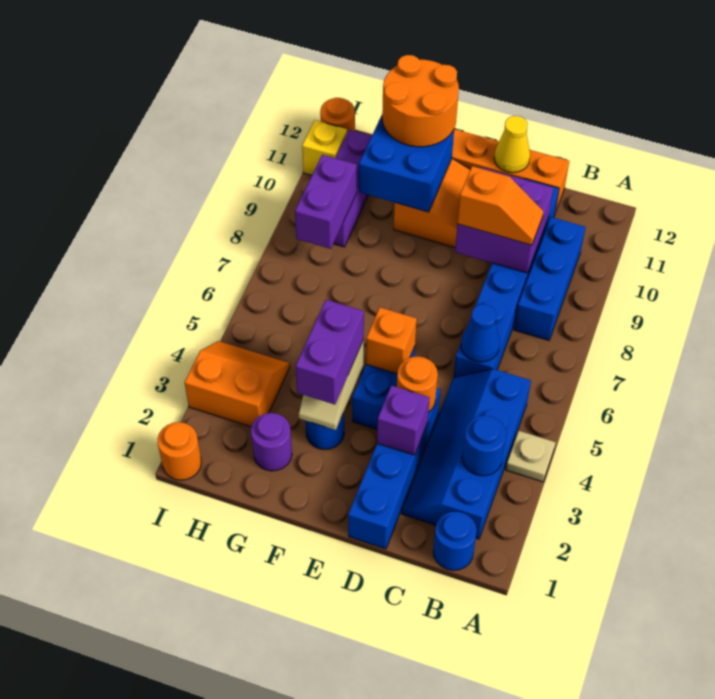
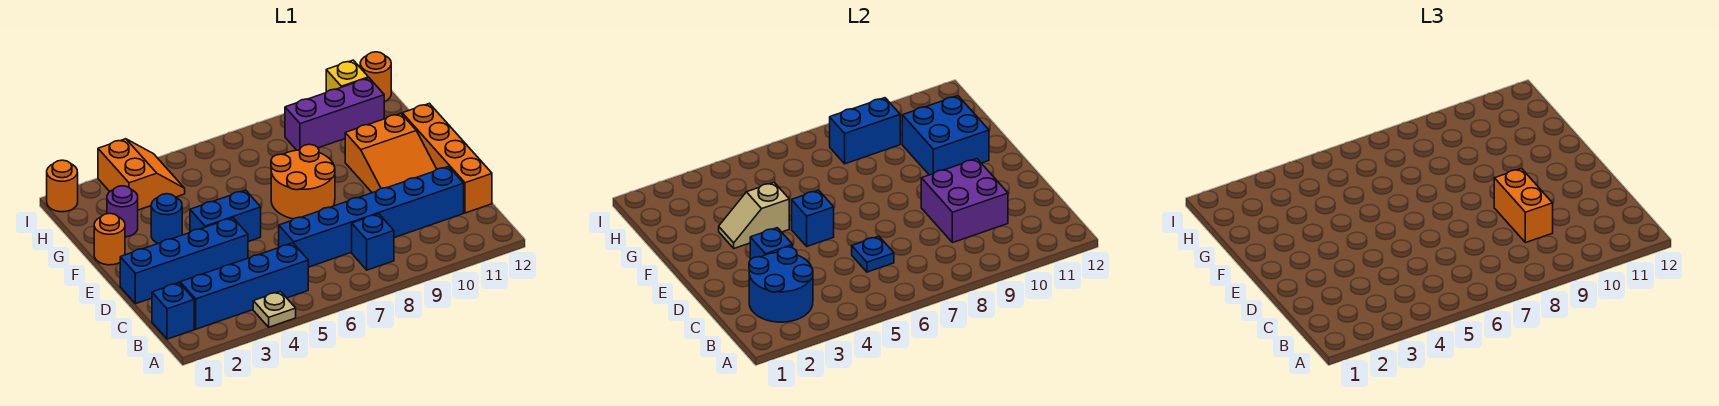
blue round brick B1 level 1 -> blue brick B1 level 1
blue round brick B3 level 2 -> blue round brick B2:C3 level 2
blue brick B8:B10 level 1 -> blue brick B8 level 1
blue cone C6 level 2 -> blue plate C6 level 2
orange slope C9:D9 level 3 top D -> orange brick C9:D9 level 3
purple brick D3 level 2 -> blue brick D3 level 2
orange round brick D4 level 2 -> orange round brick F1 level 1
yellow cone D12 level 2 -> none
orange brick E5 level 2 -> blue brick E5 level 2
purple brick F3:F4 level 3 -> none
orange round brick F11:G12 level 3 -> orange round brick E7:F8 level 1
purple brick H8:H9 level 2 -> blue brick H8:H9 level 2

